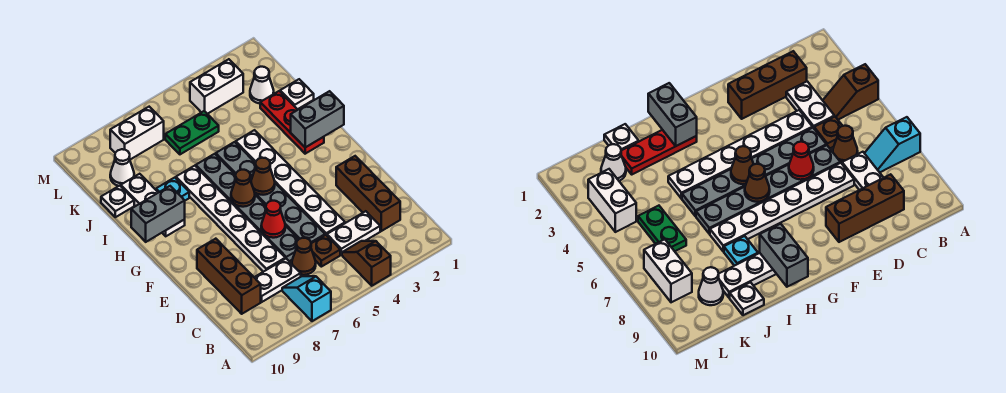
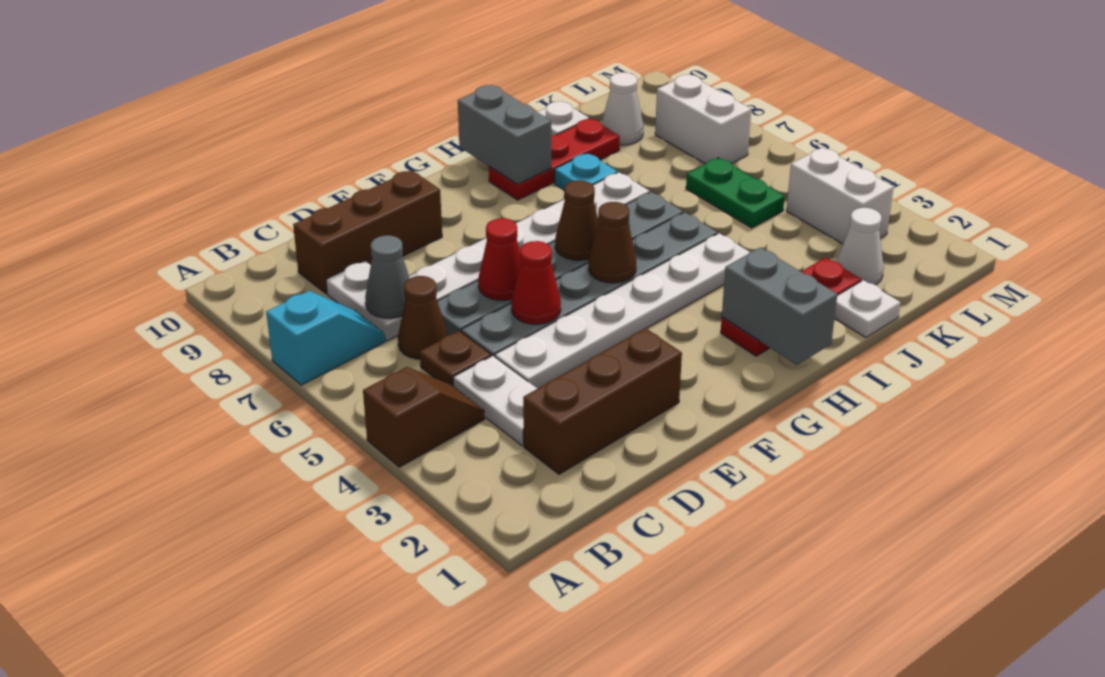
none -> grey cone C7 level 2
none -> red cone E5 level 2
white plate H9:J9 level 1 -> red plate H9:J9 level 1

